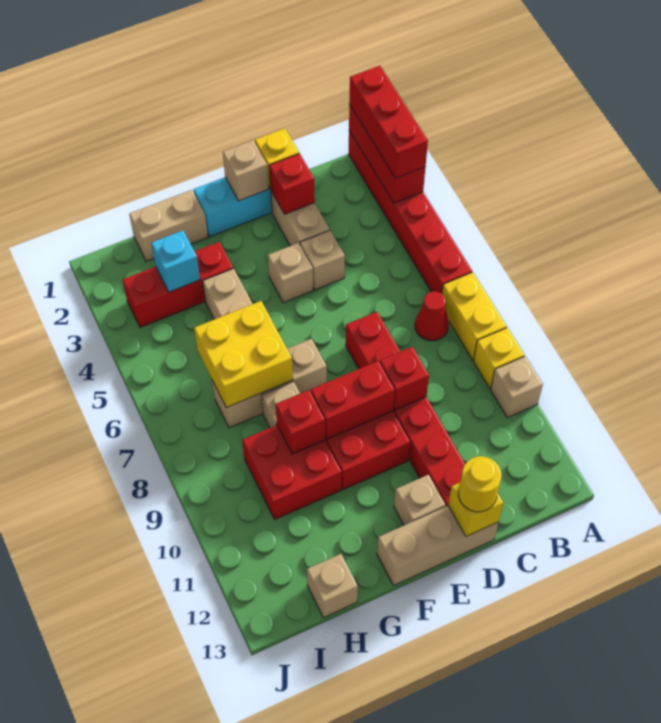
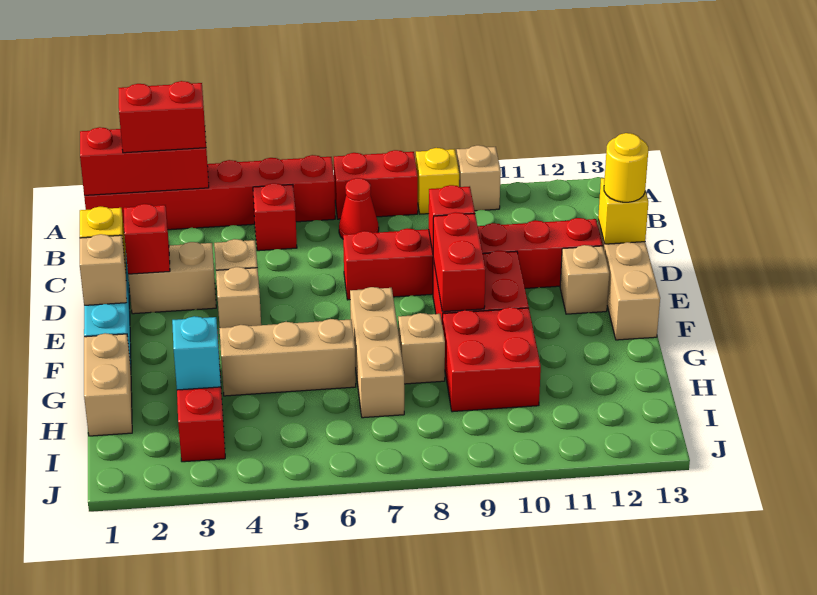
red brick A1:A3 level 3 -> red brick A2:A3 level 3
yellow brick A7:A8 level 1 -> red brick A7:A8 level 1
yellow brick G6:H7 level 2 -> none
red brick G9 level 2 -> red brick B5 level 1
tan brick H13 level 1 -> none

